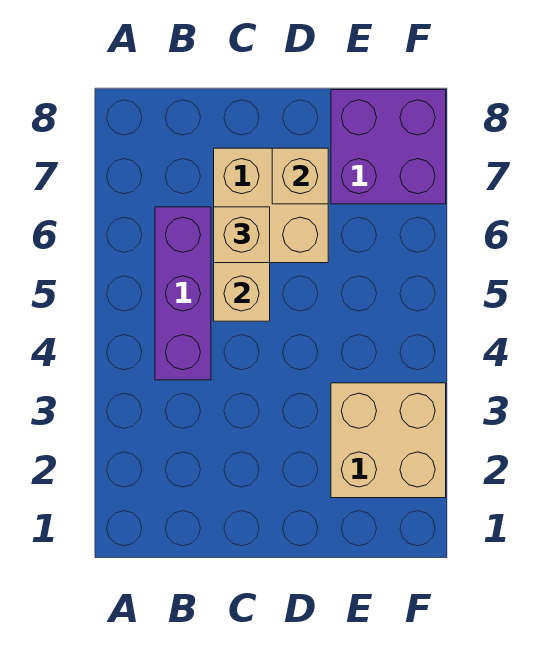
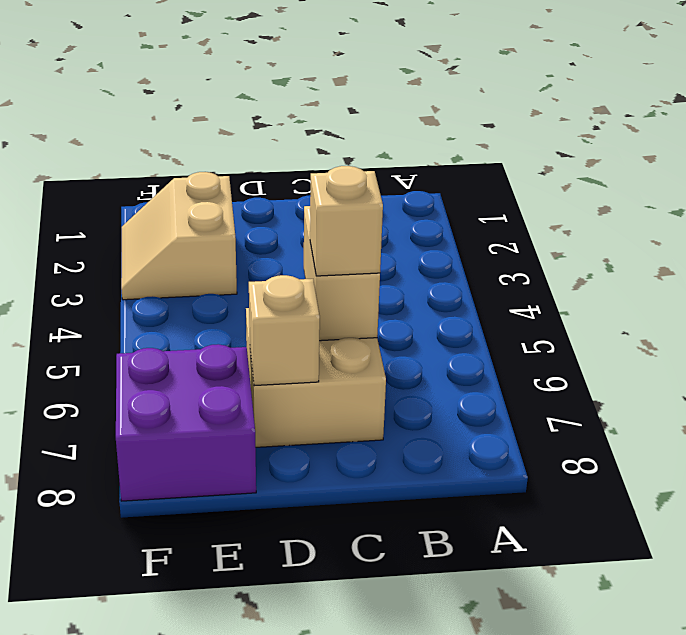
purple brick B4:B6 level 1 -> none
tan brick E2:F3 level 1 -> tan slope E2:F3 level 1 top E

